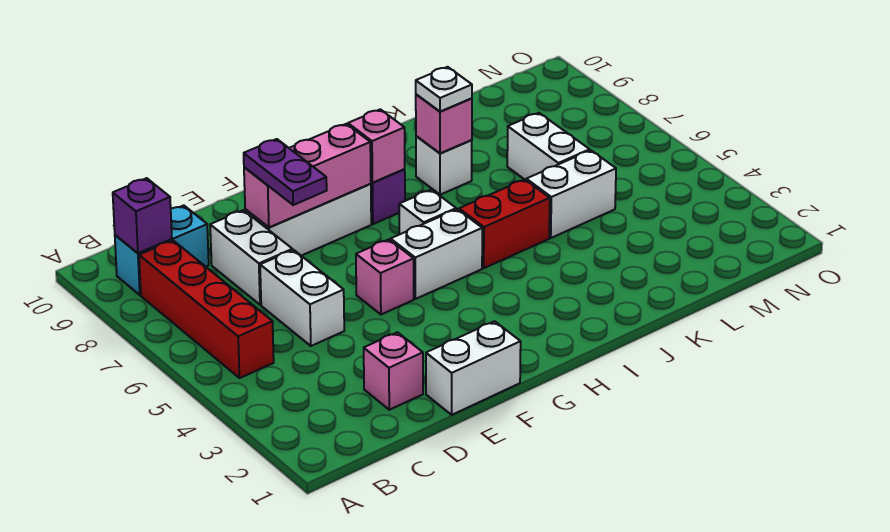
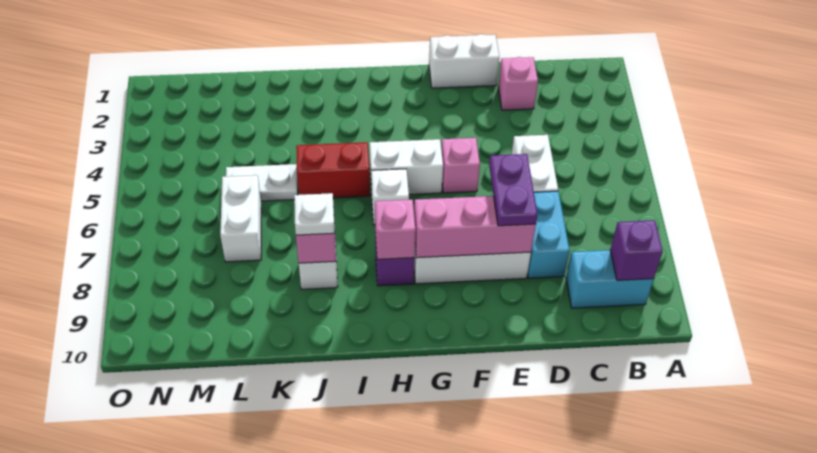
red brick B5:B8 level 1 -> none
white brick D7:D8 level 1 -> cyan brick D7:D8 level 1
white brick K5:L5 level 1 -> white plate K5:L5 level 1

